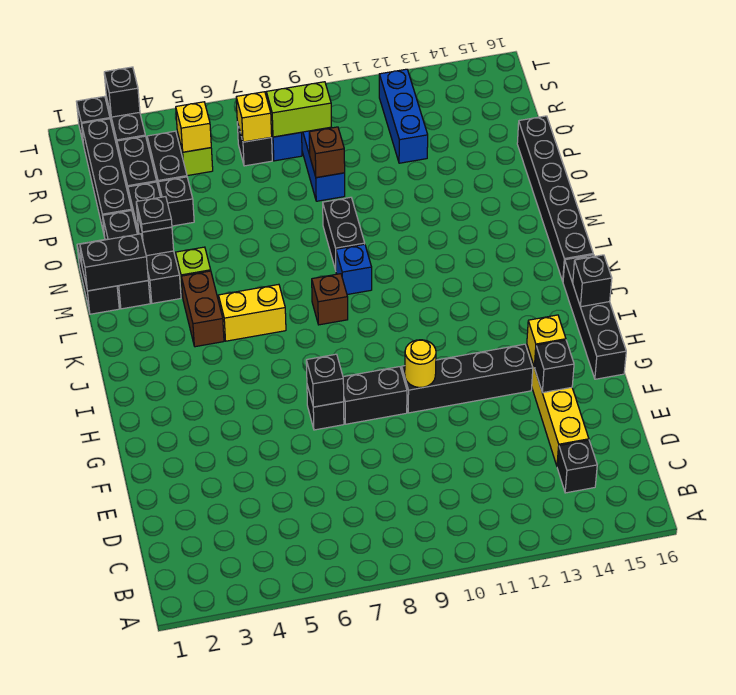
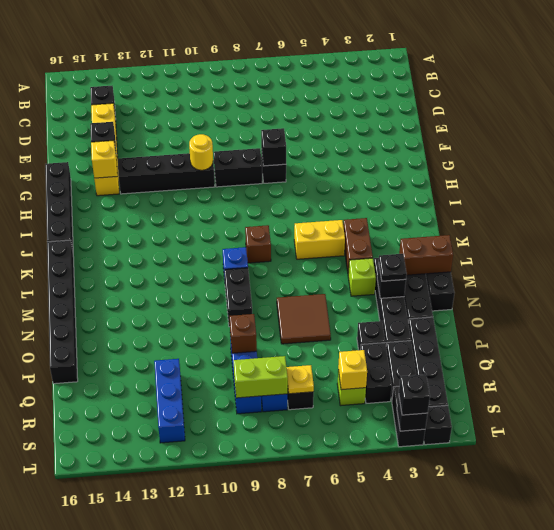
black brick I16 level 2 -> black brick T3 level 3
black brick M1:M2 level 2 -> brown brick M1:M2 level 2
none -> brown tile N6:O7 level 1
yellow brick R7 level 2 -> yellow plate R7 level 2

